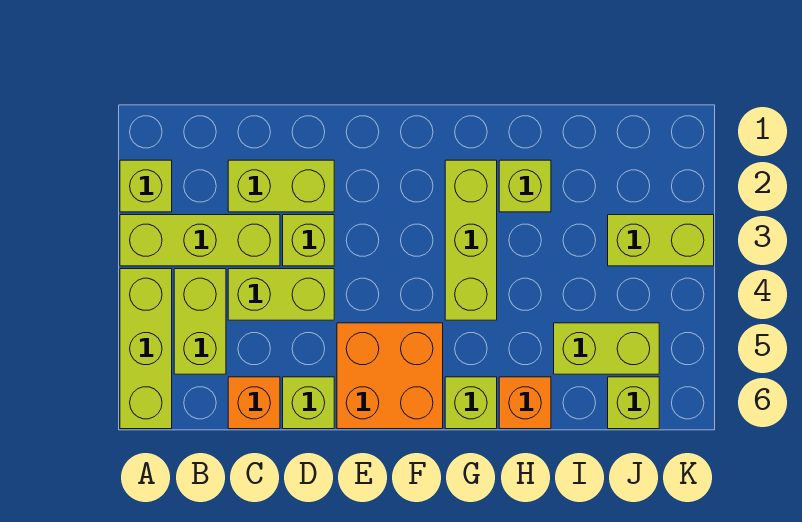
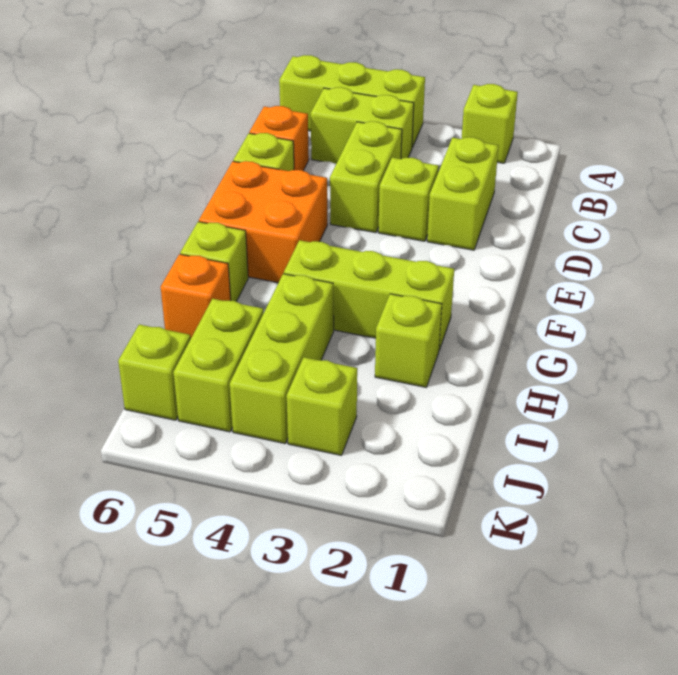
lime brick A3:C3 level 1 -> lime brick H4:J4 level 1
lime brick J3:K3 level 1 -> lime brick J3 level 1

